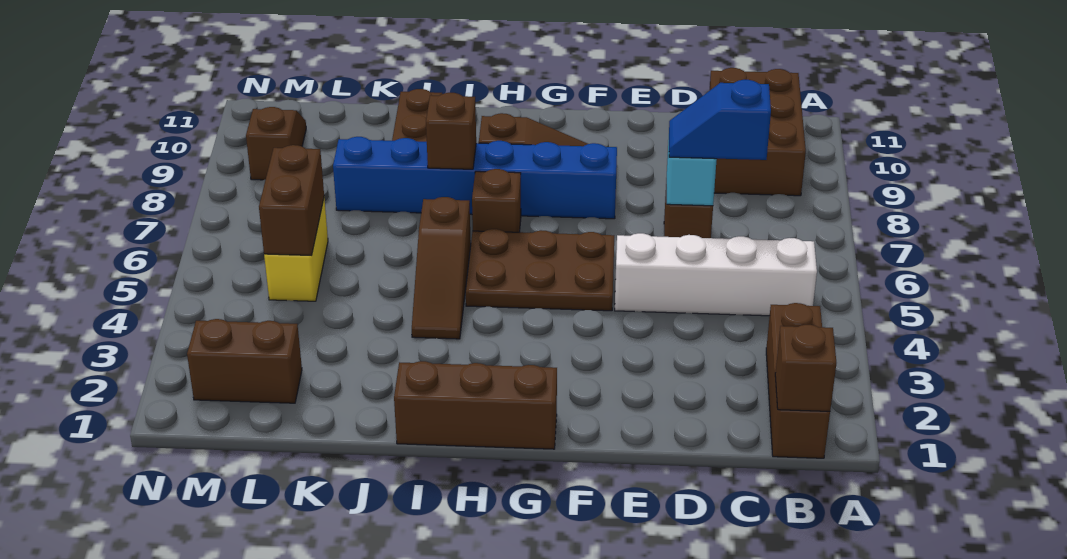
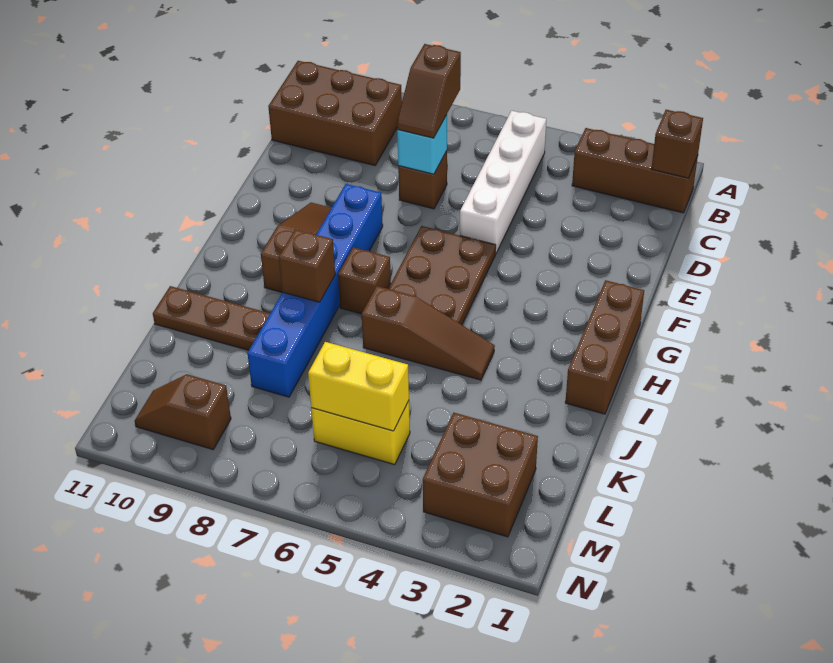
blue slope C7:D7 level 3 top C -> brown slope C7:D7 level 3 top C
brown brick L2:M2 level 1 -> brown brick L2:M3 level 1
brown brick L5:L6 level 2 -> yellow brick L5:L6 level 2

